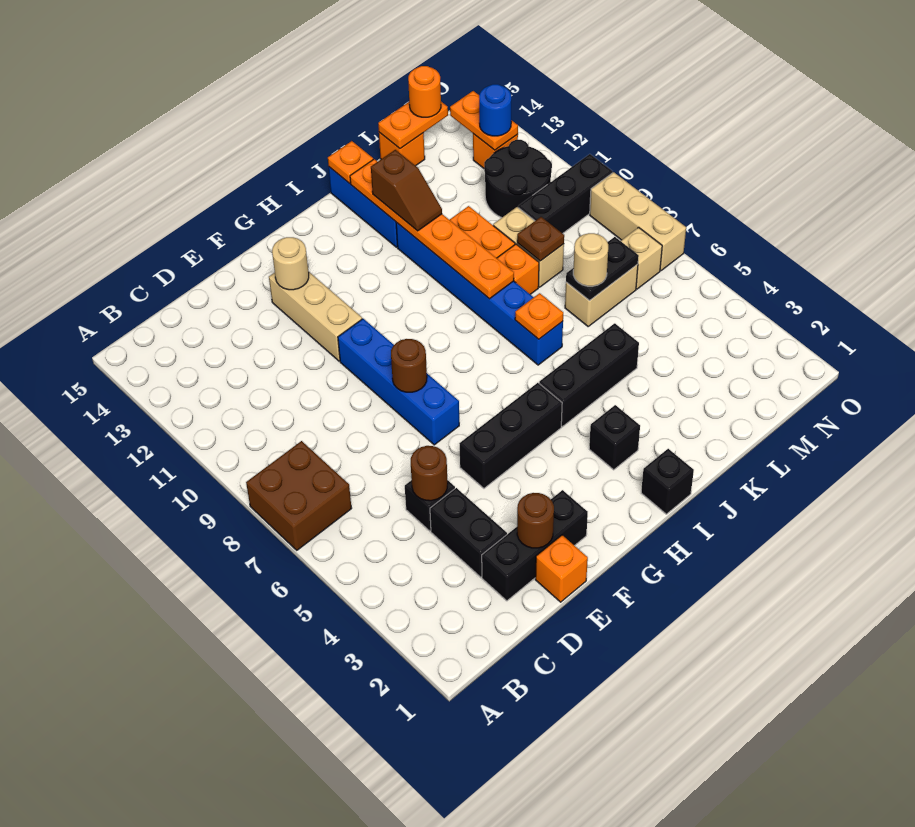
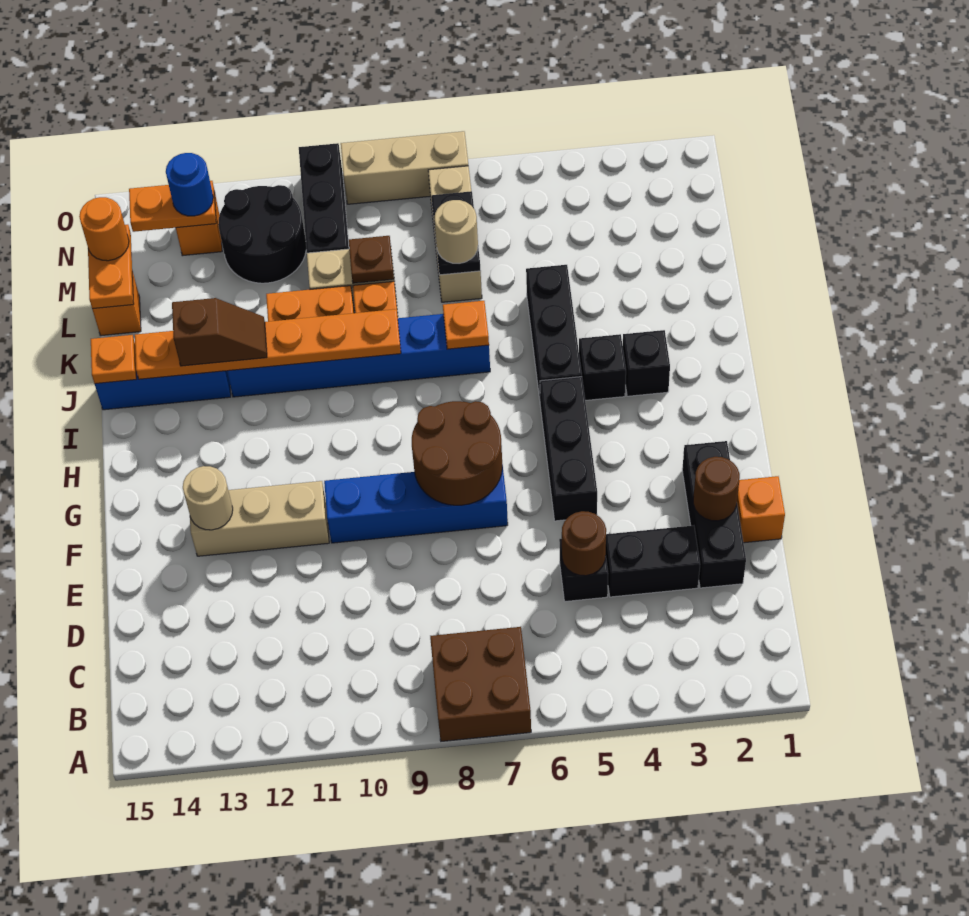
brown round brick F8 level 2 -> brown round brick F7:G8 level 2
black brick I1 level 1 -> black brick I4 level 1

